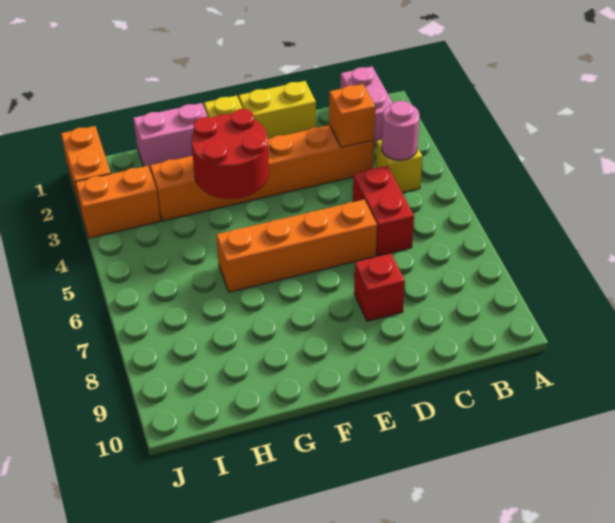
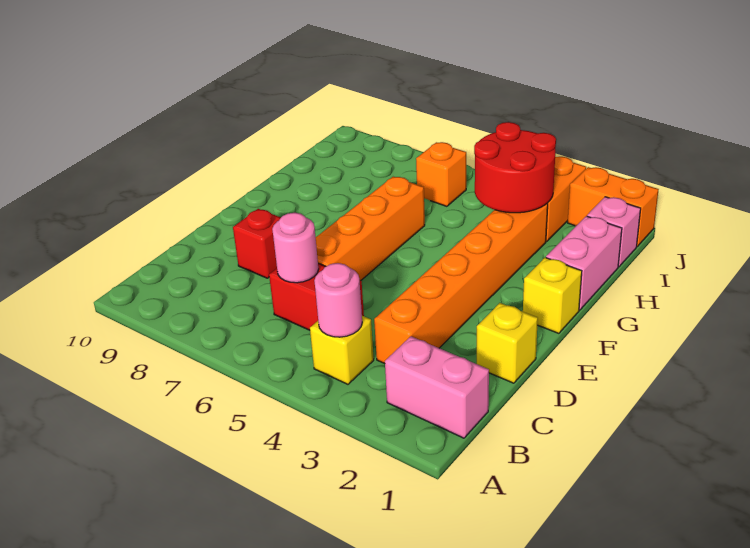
orange brick C3 level 2 -> orange brick I6 level 1
none -> pink round brick C6 level 2
yellow brick D1:E1 level 1 -> yellow brick D1 level 1
red round brick F3:G4 level 2 -> red round brick H3:I4 level 2
none -> pink brick I1 level 1

